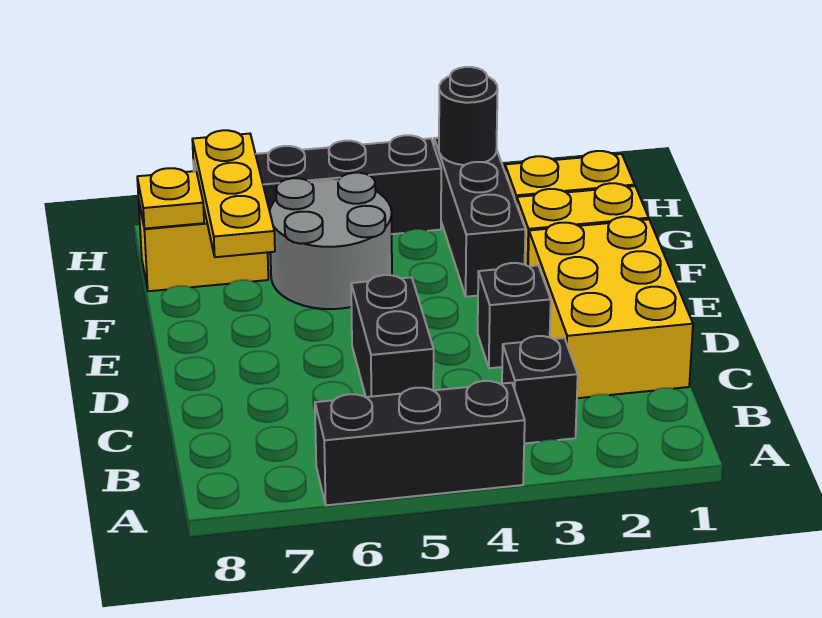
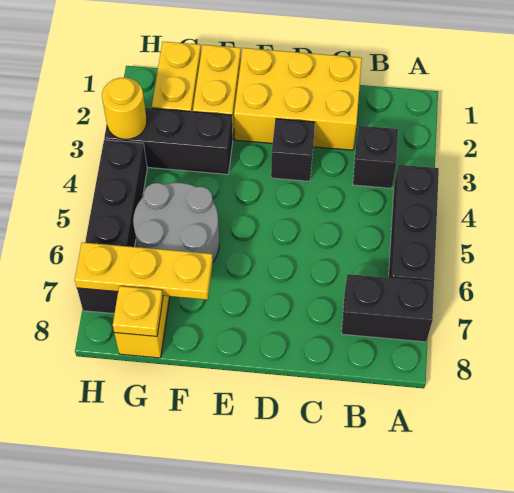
black brick C5:D5 level 1 -> black brick A7:B7 level 1
black round brick H3 level 2 -> yellow round brick H3 level 2

